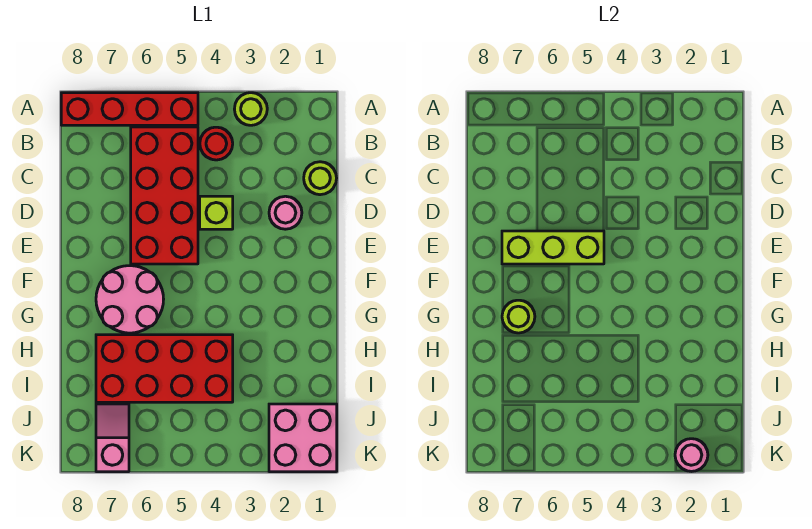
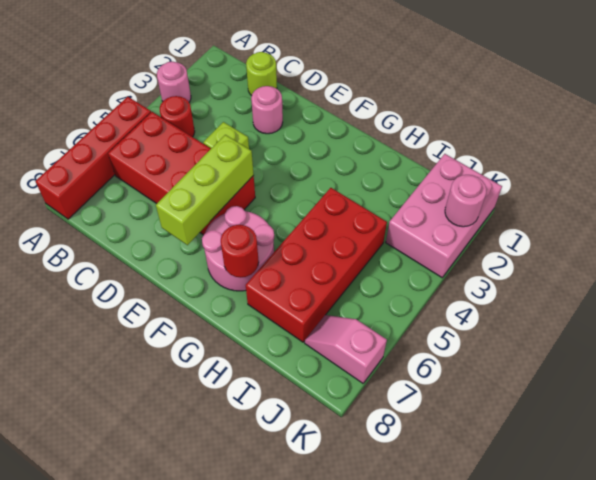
lime round brick A3 level 1 -> pink round brick A3 level 1
lime round brick G7 level 2 -> red round brick G7 level 2
pink brick J1:K2 level 1 -> pink brick J1:K3 level 1

